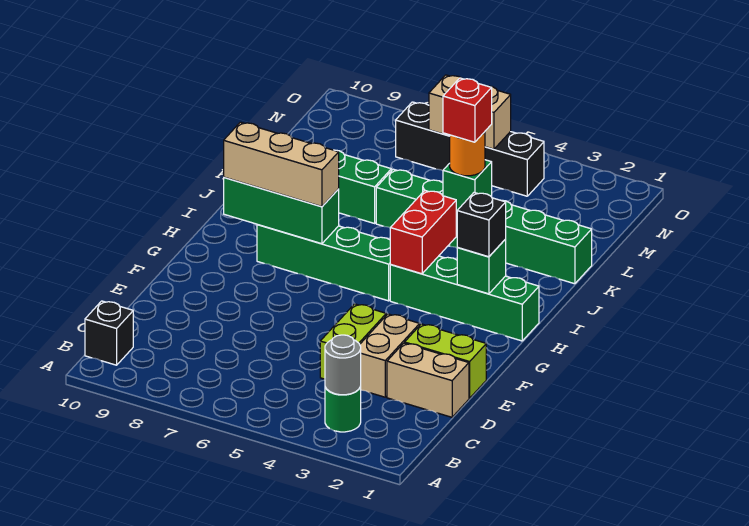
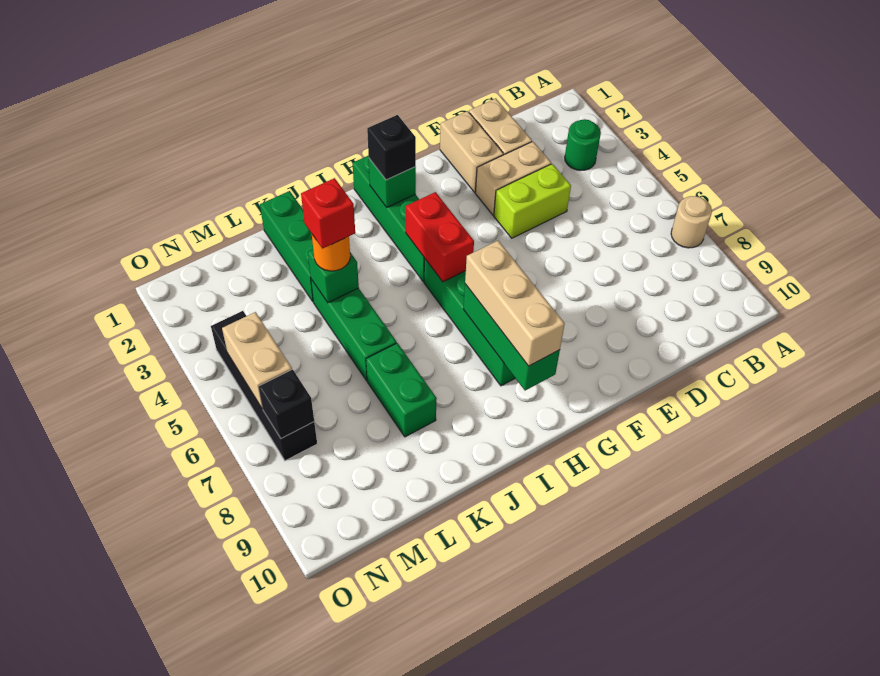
none -> tan round brick A7 level 1
grey round brick B3 level 2 -> none
black brick B10 level 1 -> black brick N7 level 2
lime brick E1:E2 level 1 -> tan brick E1:E2 level 1
red brick H4:I4 level 2 -> red brick H4:H5 level 2

